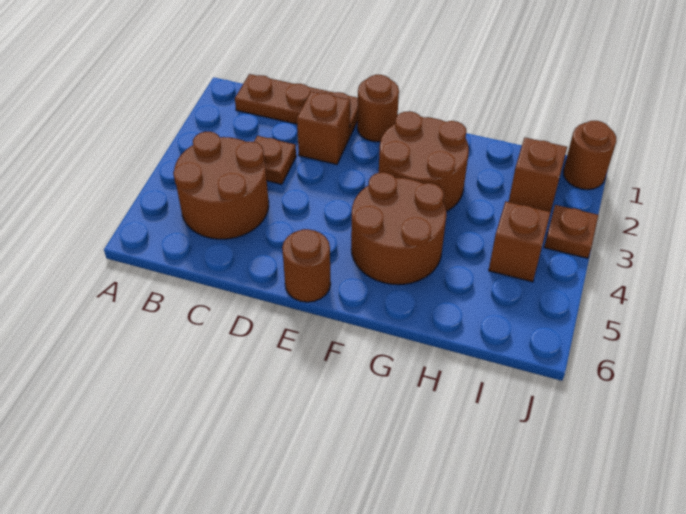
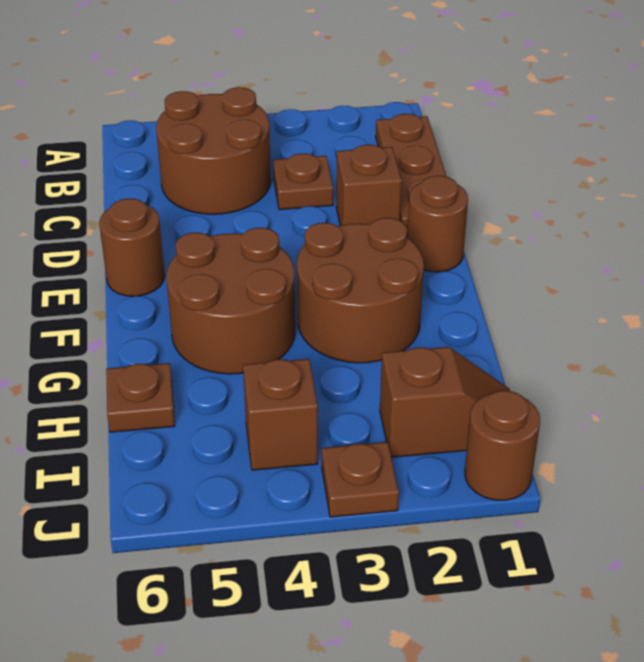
none -> brown plate H6 level 1

